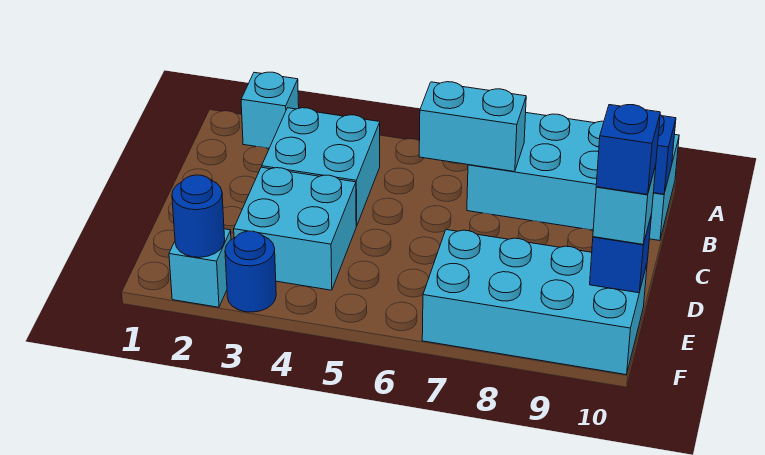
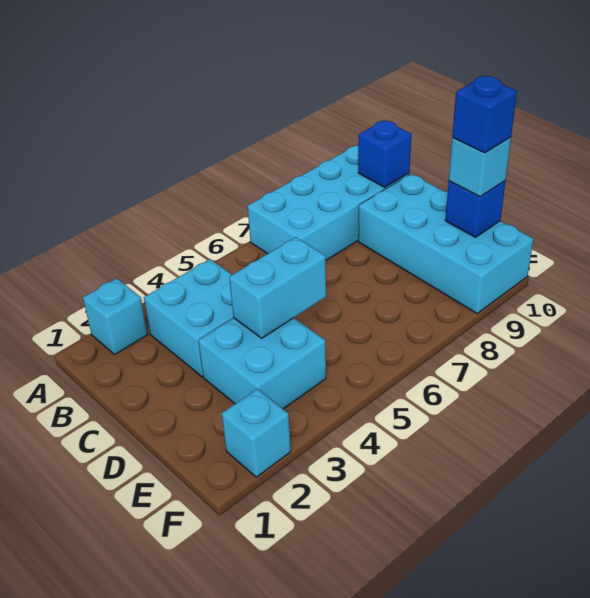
cyan brick B6:B7 level 2 -> cyan brick D4:D5 level 2
cyan brick E7:F10 level 1 -> cyan brick C9:F10 level 1
blue round brick F2 level 2 -> none
blue round brick F3 level 1 -> none

